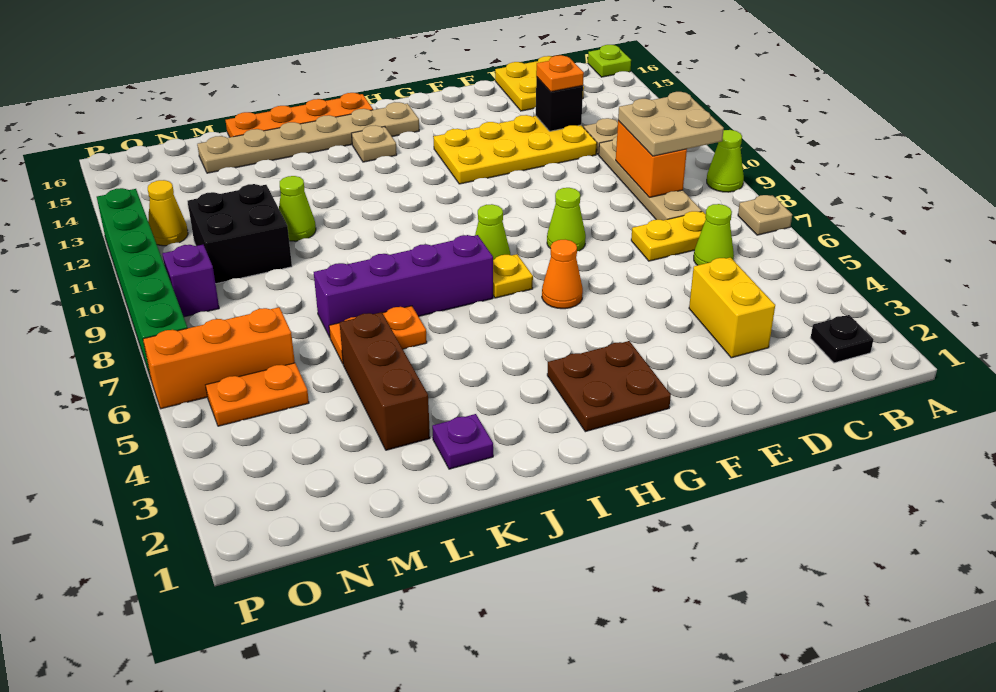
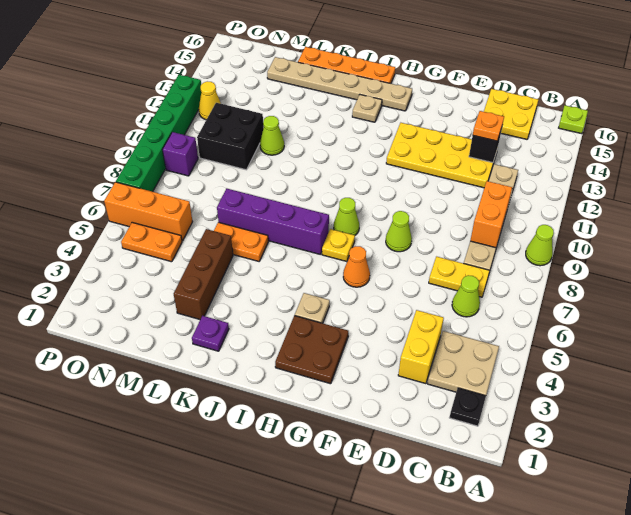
tan plate A7 level 1 -> tan plate H4 level 1
tan plate B9:C10 level 3 -> tan plate B3:C4 level 1

